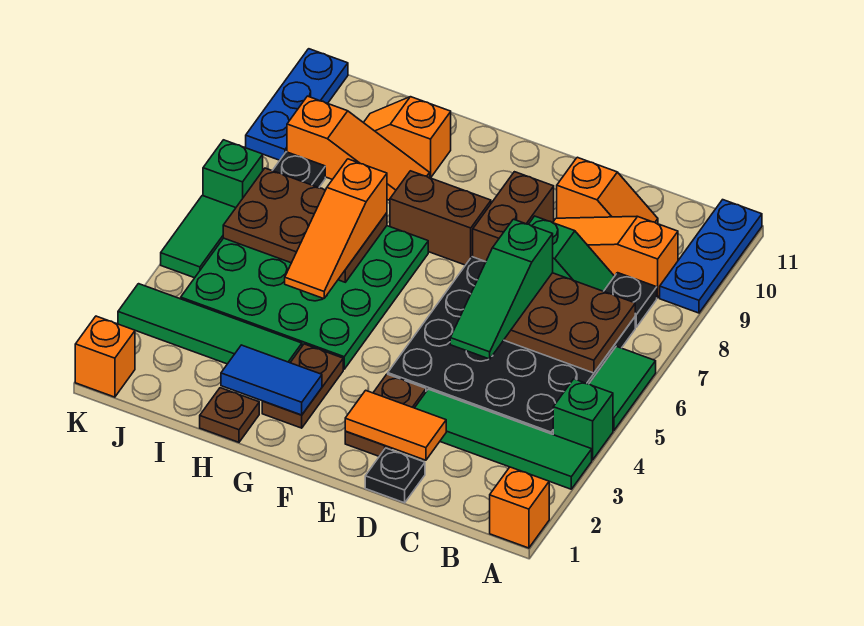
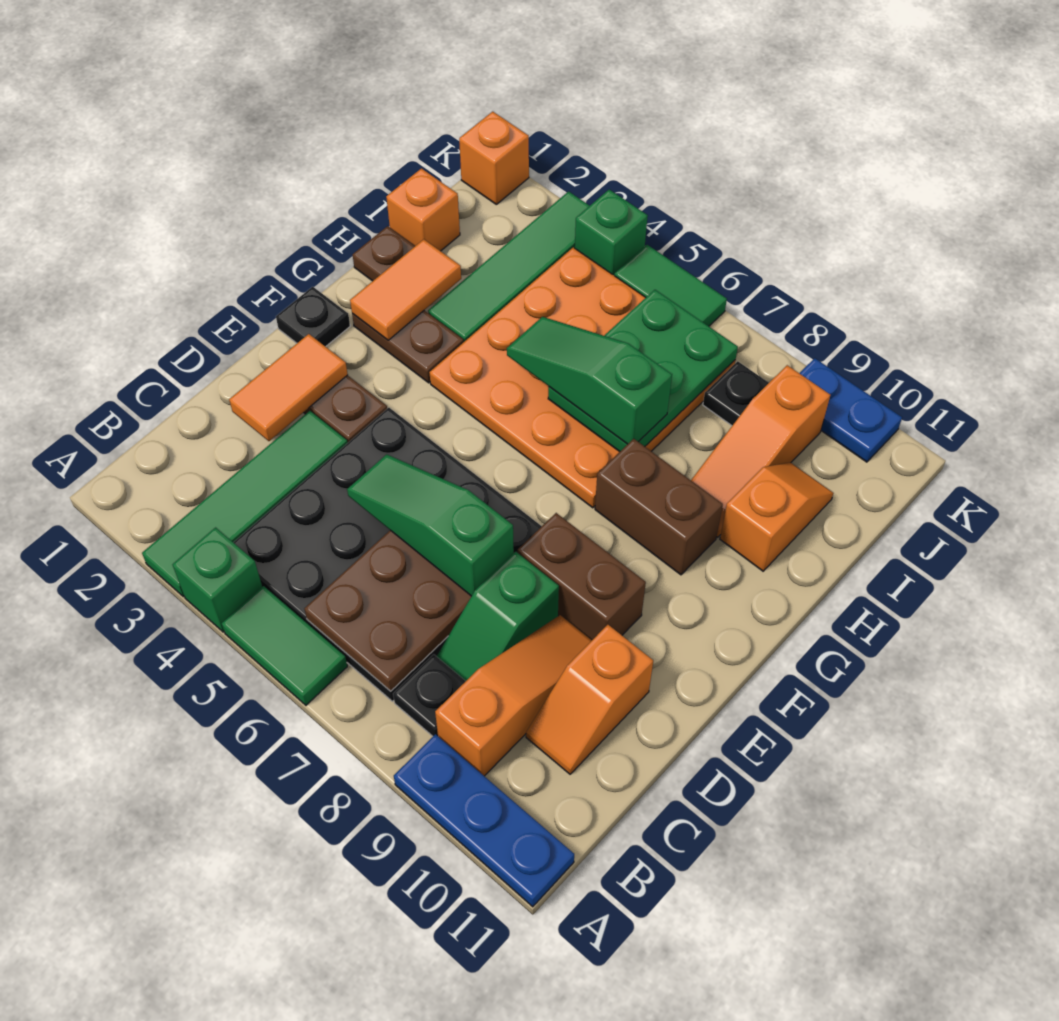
orange brick A1 level 1 -> orange brick I1 level 1
black plate D1 level 1 -> black plate F1 level 1
brown brick F8:G8 level 1 -> brown brick G8:G9 level 1
blue tile G2:H2 level 2 -> orange tile G2:H2 level 2
green plate G4:J7 level 1 -> orange plate G4:J7 level 1
orange slope H5:H7 level 3 top 7 -> green slope H5:H7 level 3 top 7
brown plate H6:J7 level 2 -> green plate H6:J7 level 2
green brick K7 level 1 -> green brick K4 level 1
blue plate K9:K11 level 1 -> blue plate K9:K10 level 1

